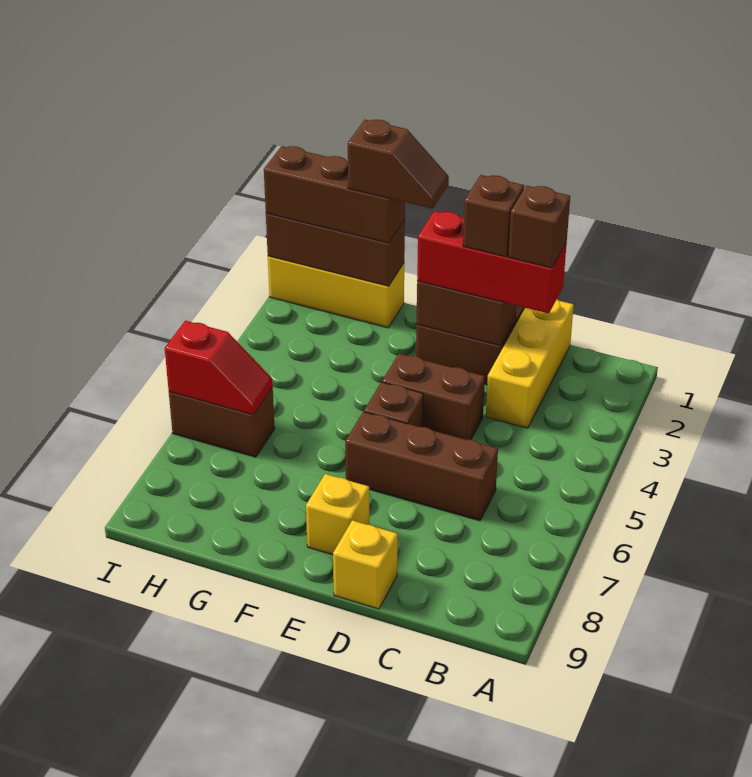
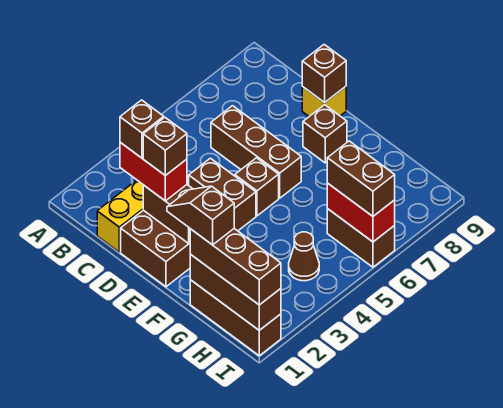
red brick C2:E2 level 3 -> red brick C2:D2 level 3
none -> brown brick D9 level 2
yellow brick E8 level 1 -> brown brick E8 level 1
yellow brick G1:I1 level 1 -> brown brick G1:I1 level 1
none -> brown cone H4 level 1
red slope H6:I6 level 2 top I -> red brick H6:I6 level 2
none -> brown brick H6:I6 level 3

